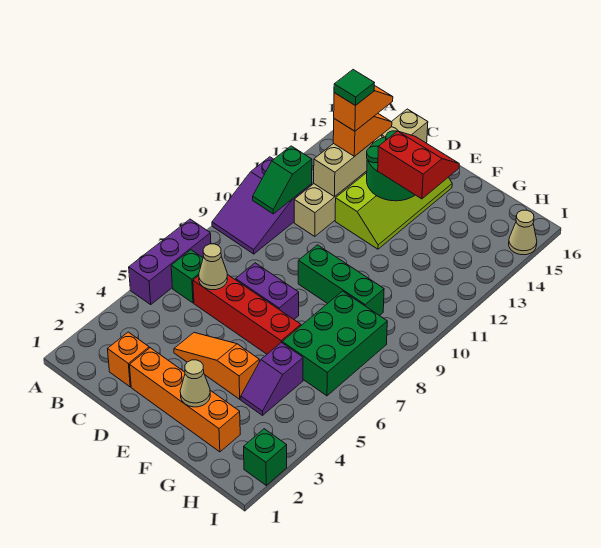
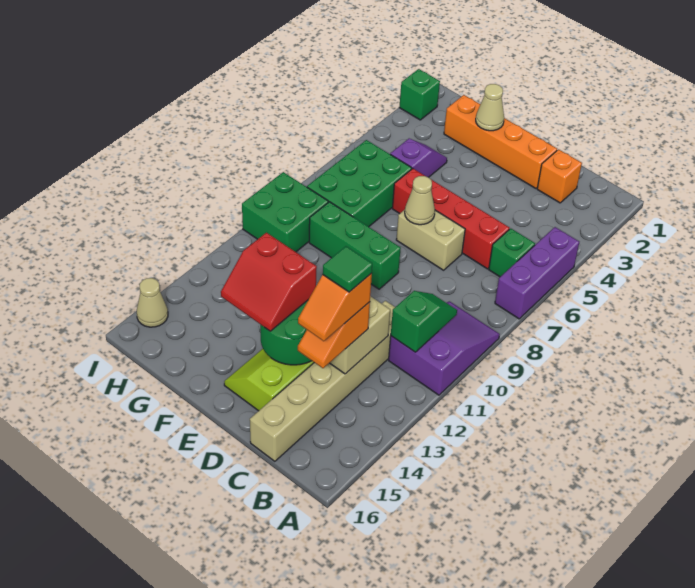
tan cone C6 level 2 -> tan cone E7 level 2
orange slope D4:F4 level 1 top F -> none
purple brick D7:E7 level 1 -> tan brick D7:E7 level 1
none -> green brick H9:I10 level 1

